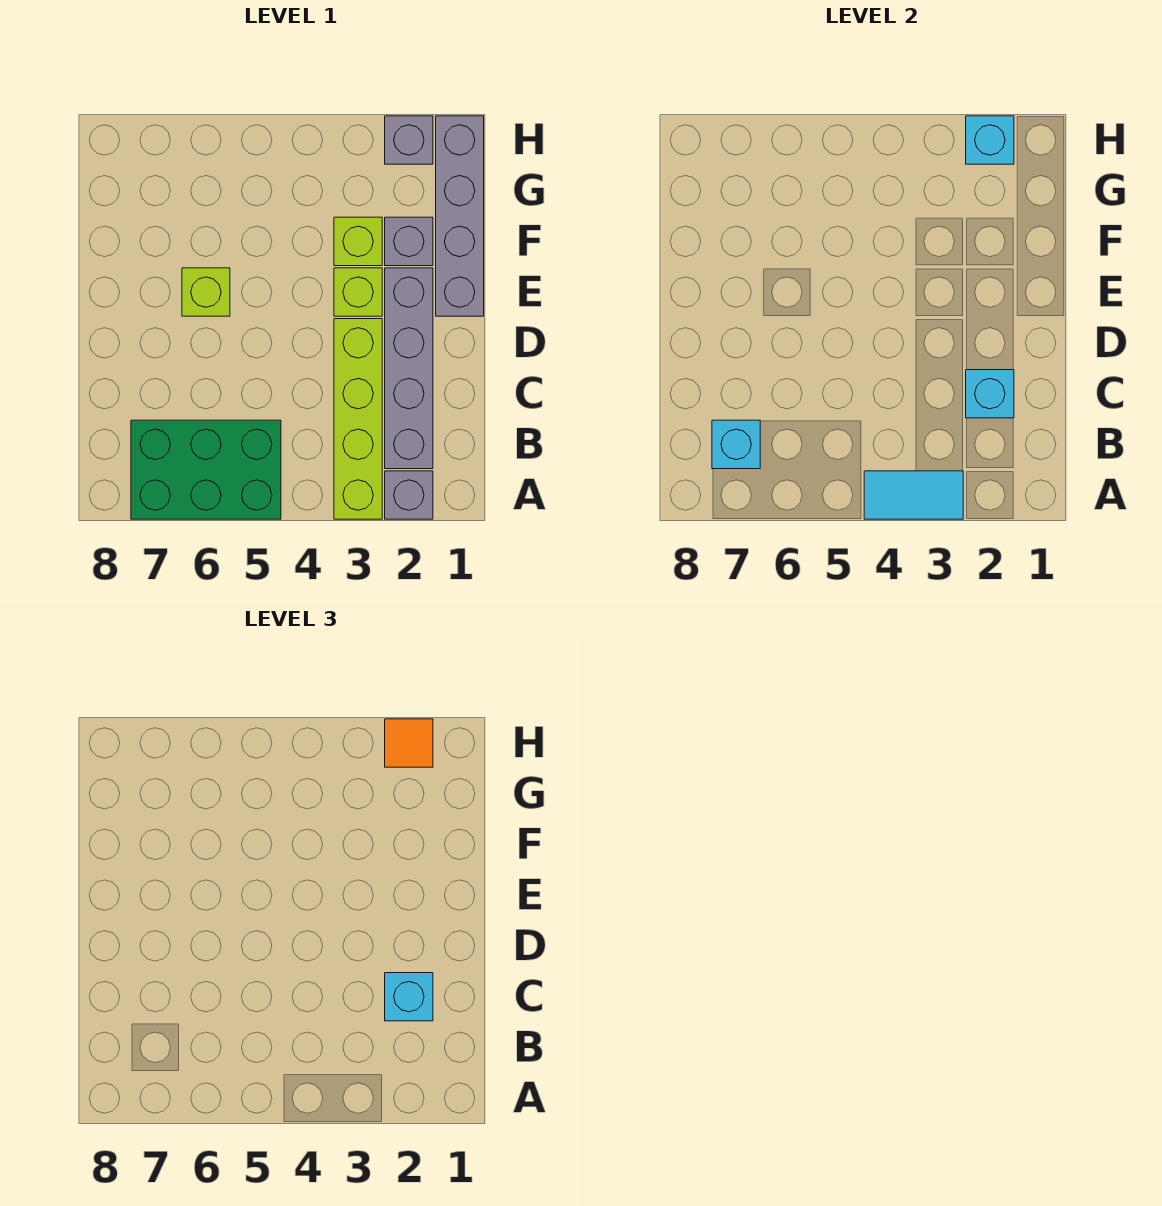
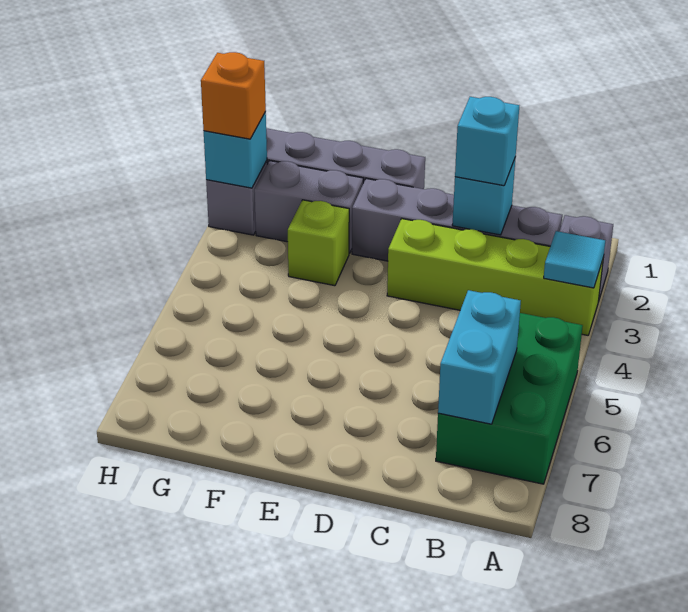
cyan tile A3:A4 level 2 -> cyan tile A3 level 2
cyan brick B7 level 2 -> cyan brick B6:B7 level 2
lime brick E3 level 1 -> none
lime brick E6 level 1 -> none
grey brick F2 level 1 -> grey brick F2:G2 level 1
orange tile H2 level 3 -> orange brick H2 level 3

